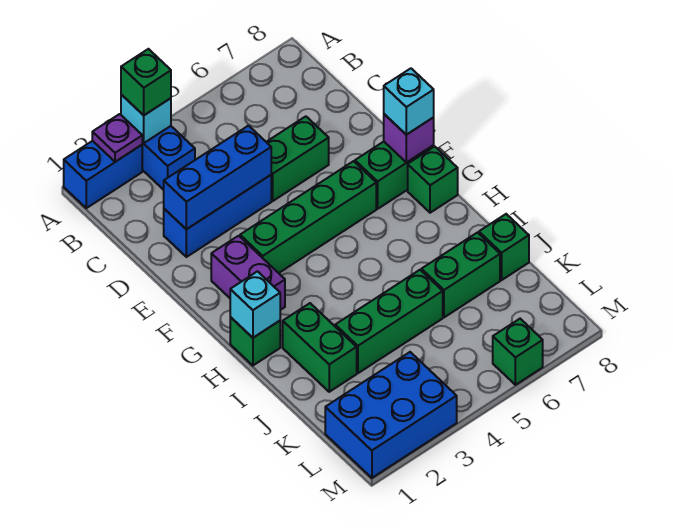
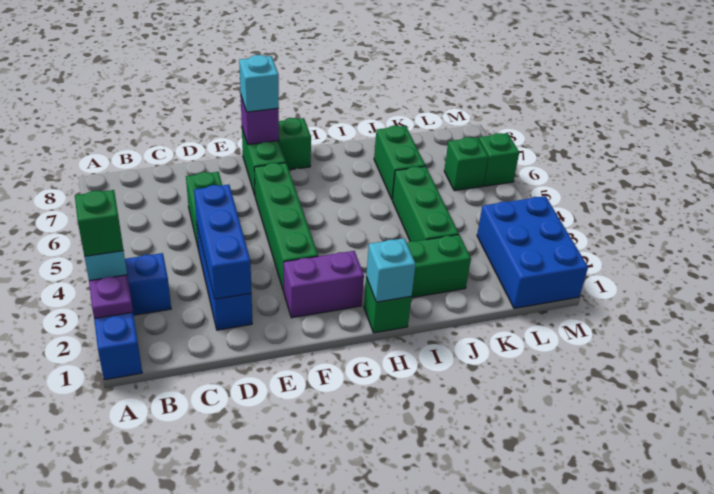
green brick J8 level 1 -> green brick L6 level 1

